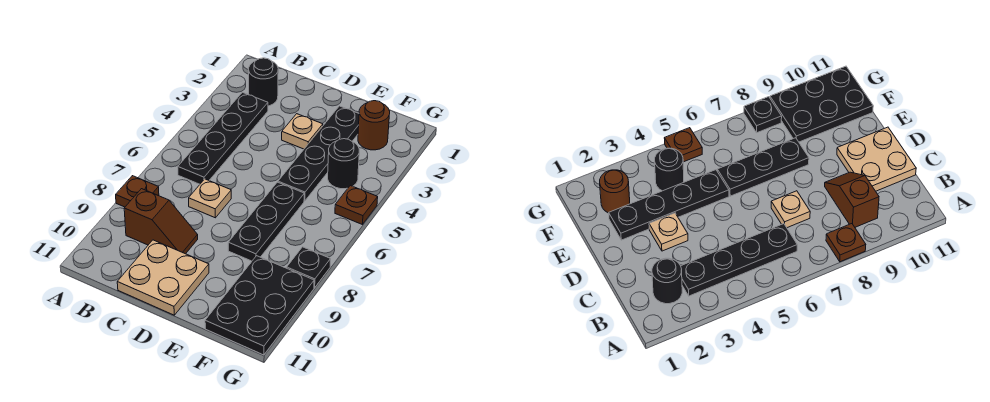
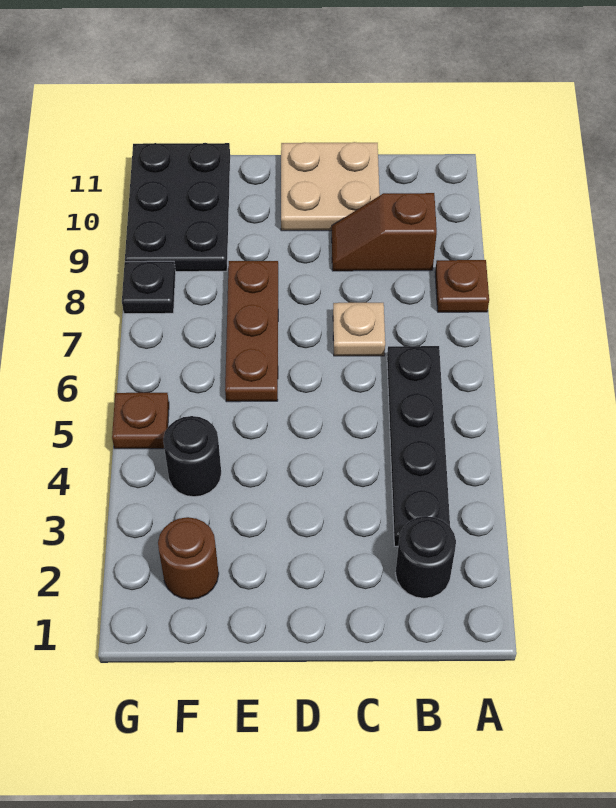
tan plate D3 level 1 -> none
black plate E2:E5 level 1 -> none
black plate E6:E8 level 1 -> brown plate E6:E8 level 1

